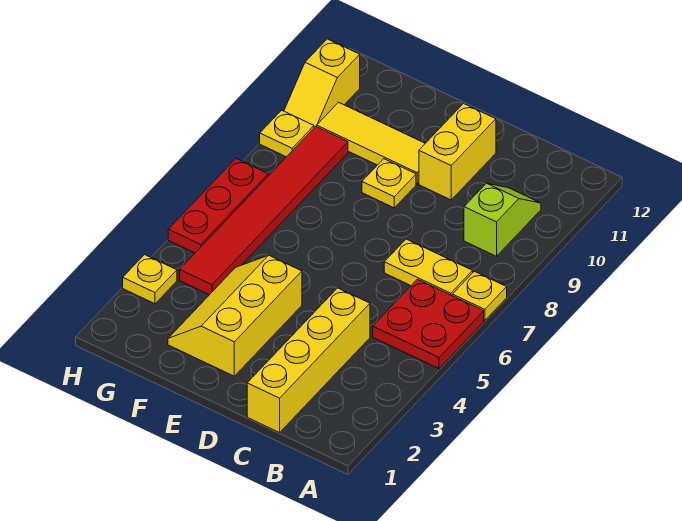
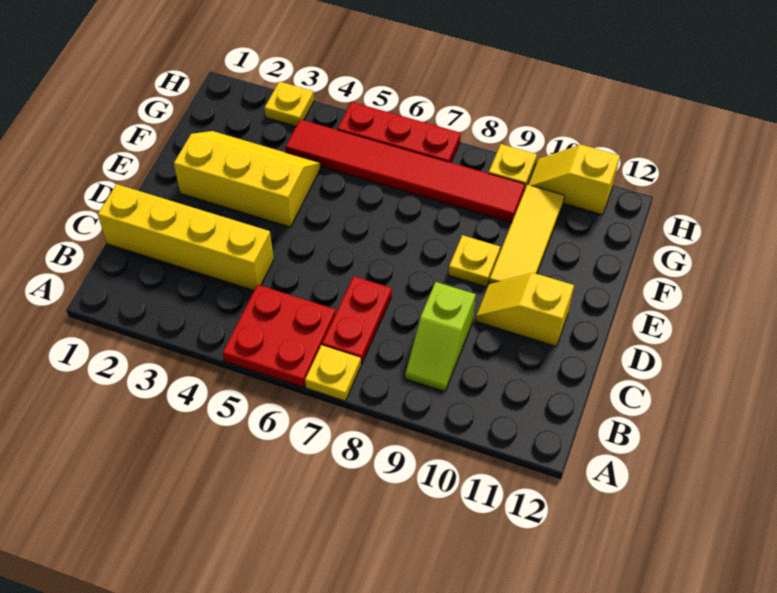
yellow plate B7:C7 level 1 -> red plate B7:C7 level 1
lime slope B9:B10 level 1 top 9 -> lime slope B9:C9 level 1 top C
yellow brick D10:D11 level 1 -> yellow slope D10:D11 level 1 top 11

